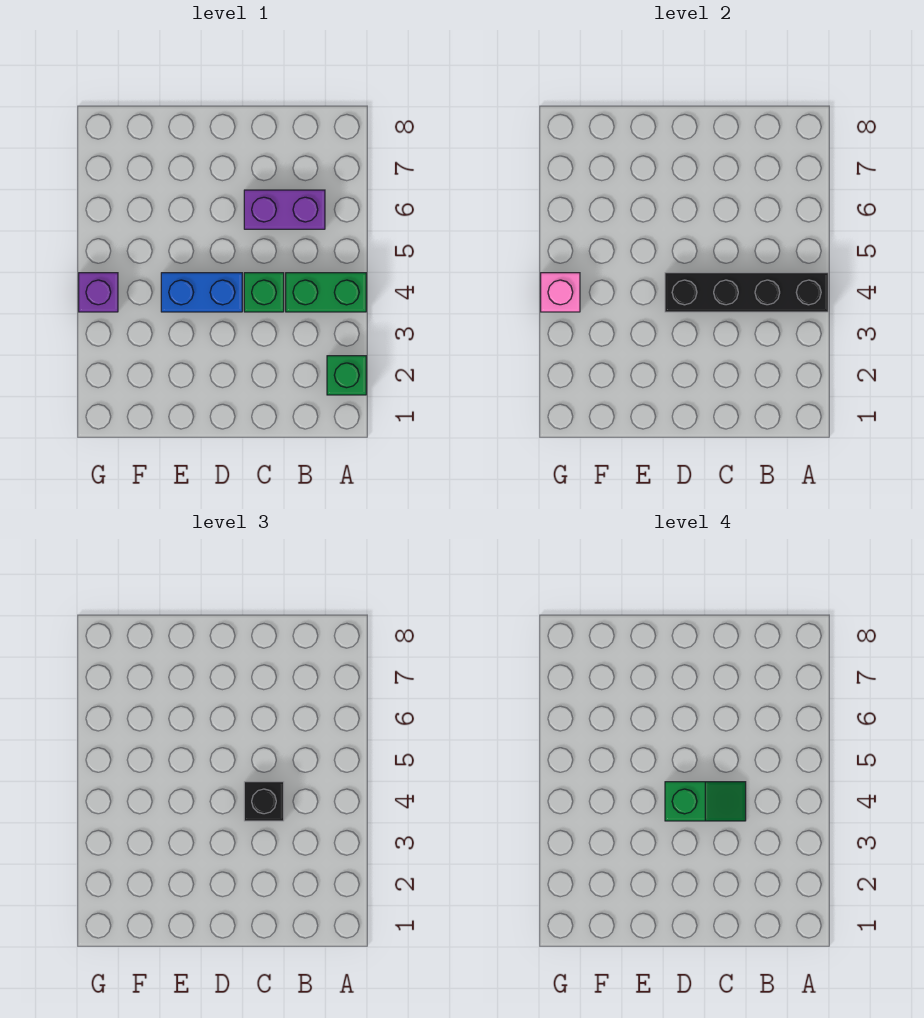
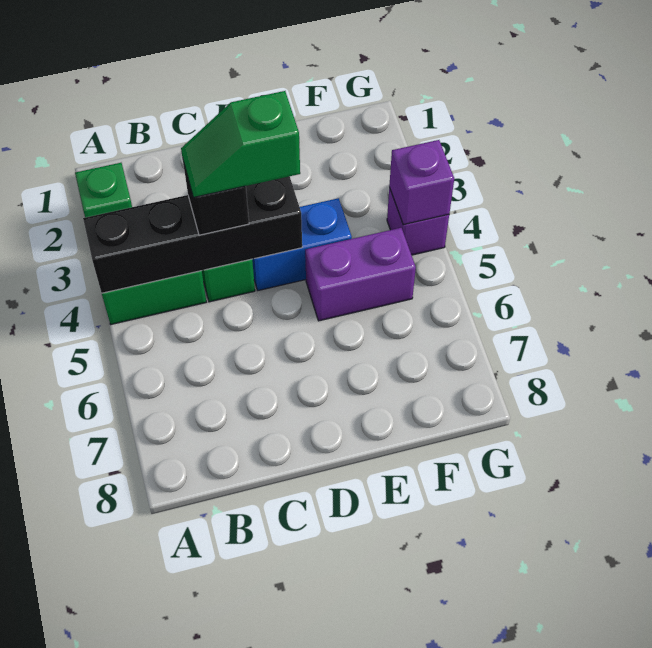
purple brick B6:C6 level 1 -> purple brick E5:F5 level 1
pink brick G4 level 2 -> purple brick G4 level 2

